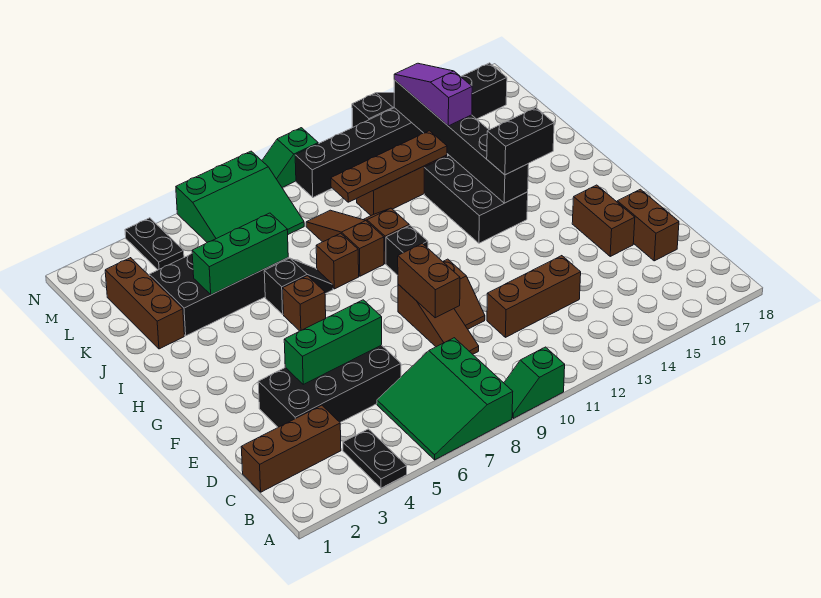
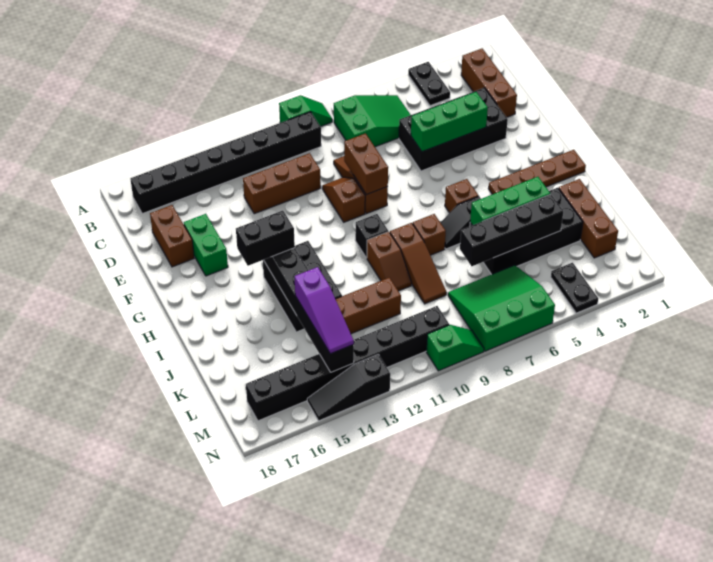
green slope A6:C8 level 1 top 8 -> green slope B6:C8 level 1 top 8
none -> black brick B10:B17 level 1
brown brick C1:C3 level 1 -> brown brick B2:D2 level 1
brown brick E16:F16 level 1 -> green brick E16:F16 level 1
none -> black brick K4:K7 level 2
brown plate K10:K13 level 2 -> brown plate H1:H4 level 1

